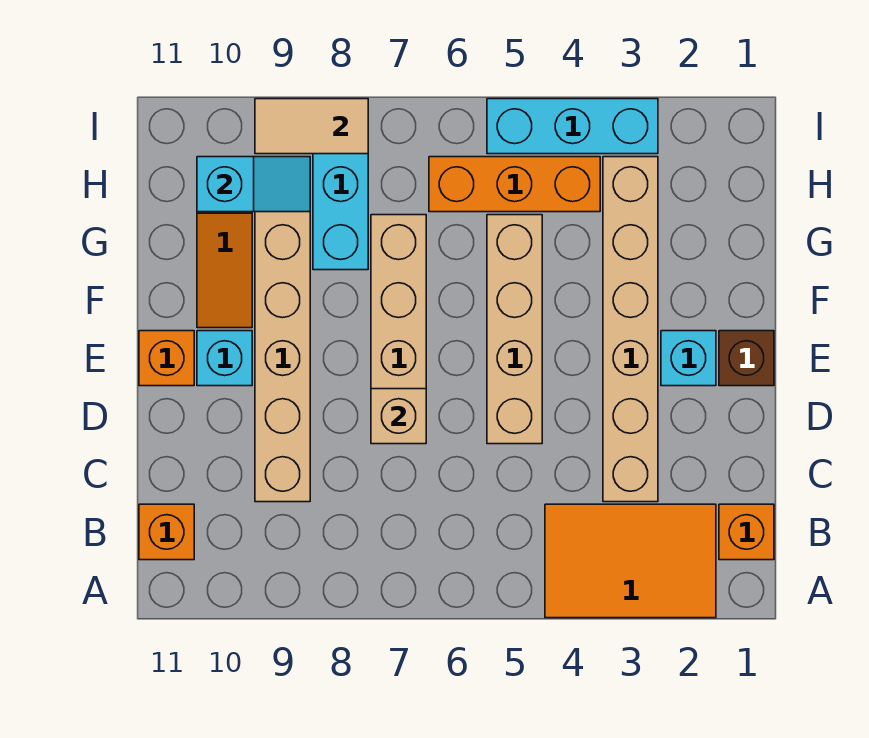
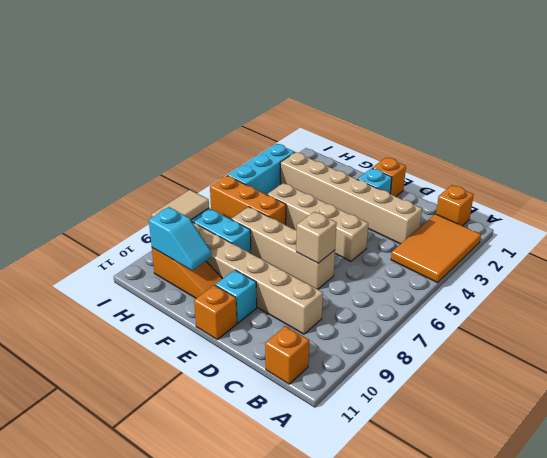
brown brick E1 level 1 -> orange brick E1 level 1
orange brick H4:H6 level 1 -> orange brick G6:I6 level 1
cyan slope H9:H10 level 2 top 10 -> cyan slope G10:H10 level 2 top H

